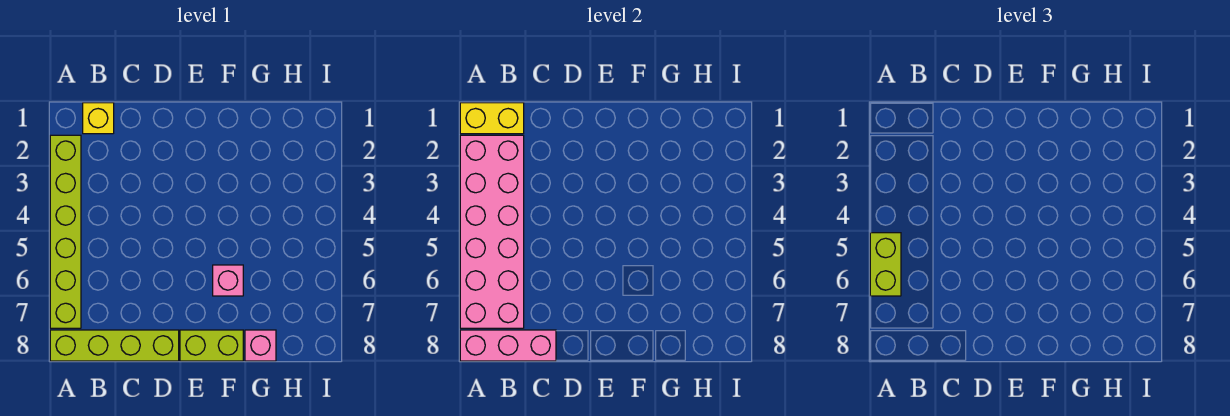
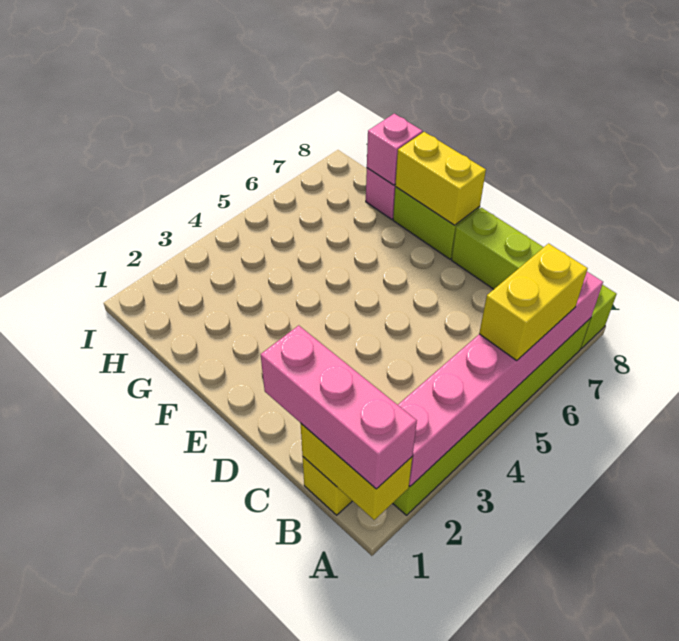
pink brick A2:B7 level 2 -> pink brick A2:A7 level 2
lime brick A5:A6 level 3 -> yellow brick A5:A6 level 3
pink brick A8:C8 level 2 -> pink brick A1:C1 level 3
none -> yellow brick E8:F8 level 2
pink brick F6 level 1 -> pink brick G8 level 2

